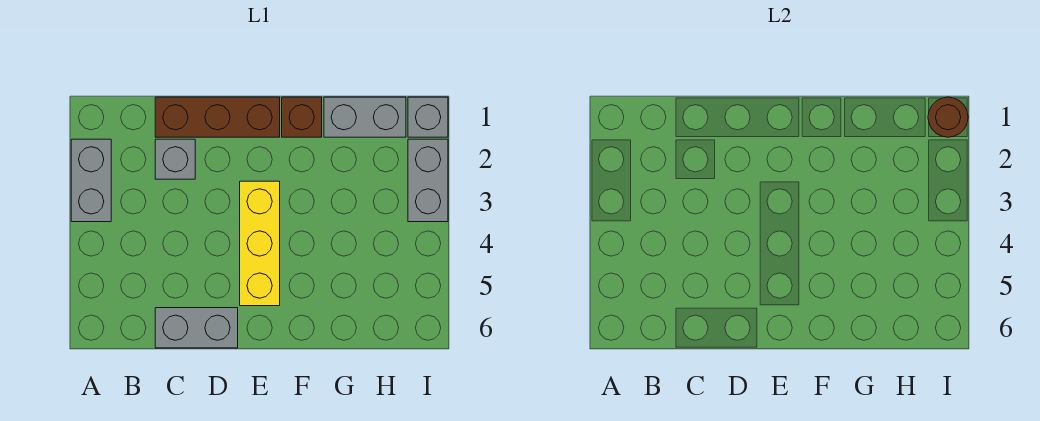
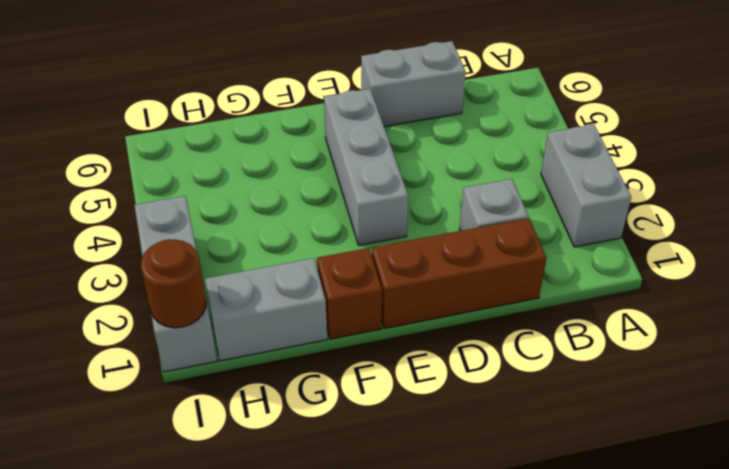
yellow brick E3:E5 level 1 -> grey brick E3:E5 level 1

